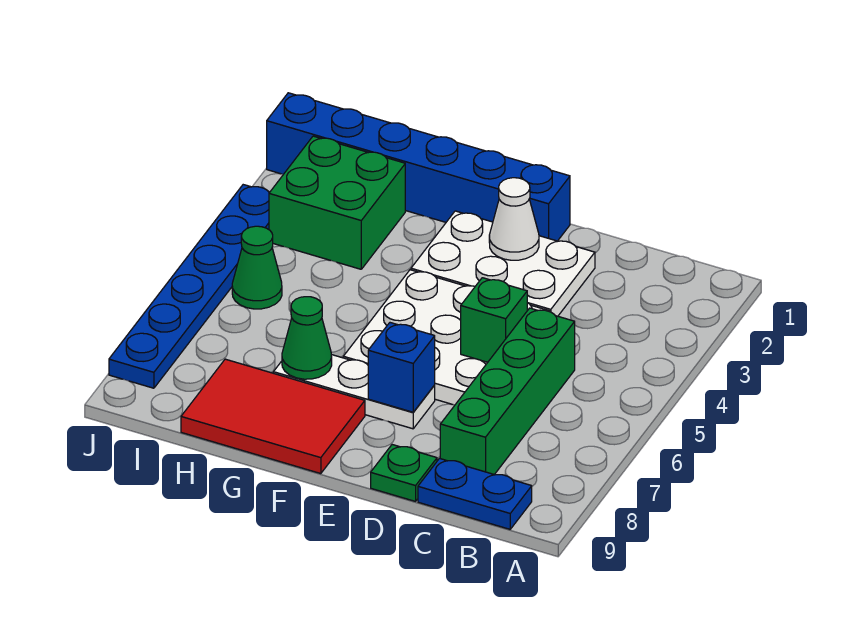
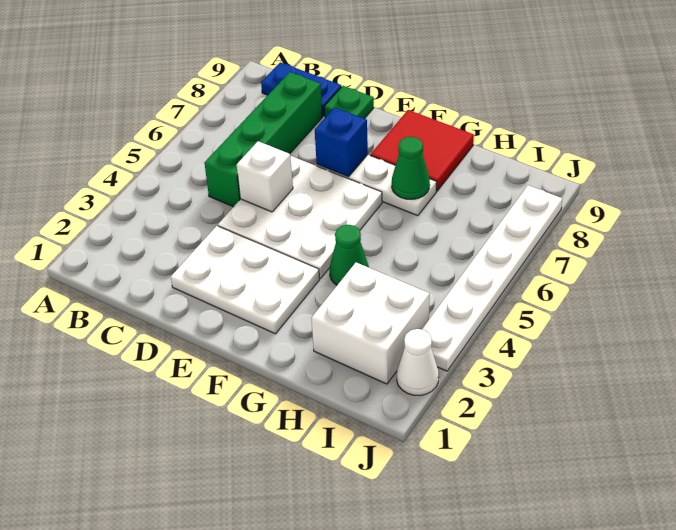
green brick D5 level 2 -> white brick D5 level 2
blue brick E1:J1 level 1 -> none
white cone E2 level 2 -> white cone J2 level 1
red tile F8:H9 level 1 -> red tile F8:G9 level 1
green brick H2:I3 level 1 -> white brick H2:I3 level 1
green cone I5 level 1 -> green cone G4 level 1
blue plate J3:J8 level 1 -> white plate J3:J8 level 1

